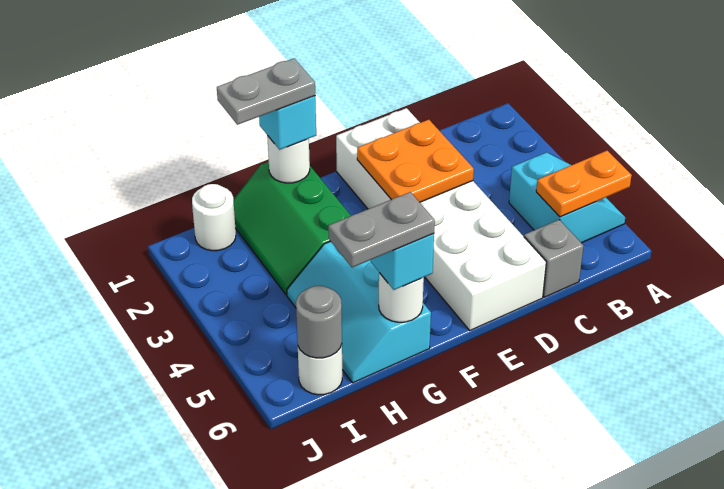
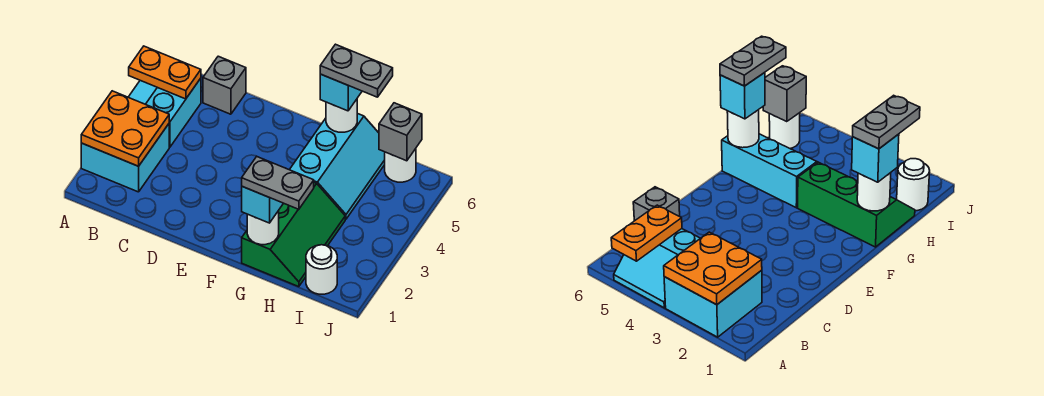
none -> cyan brick A2:B3 level 1
white brick D1:E6 level 1 -> none
orange plate D2:E3 level 2 -> orange plate A2:B3 level 2
grey round brick I6 level 2 -> grey brick I6 level 2

